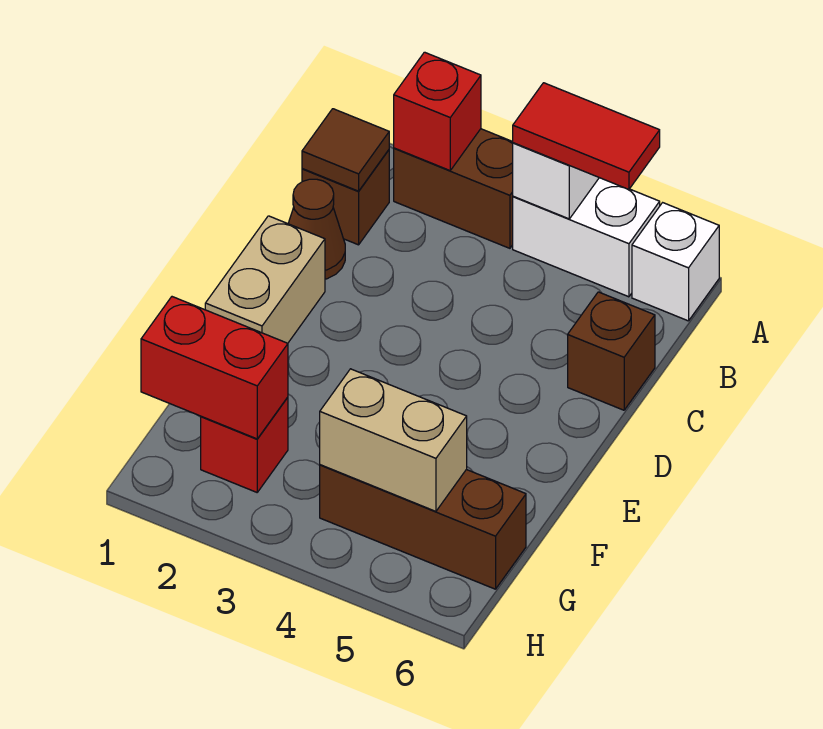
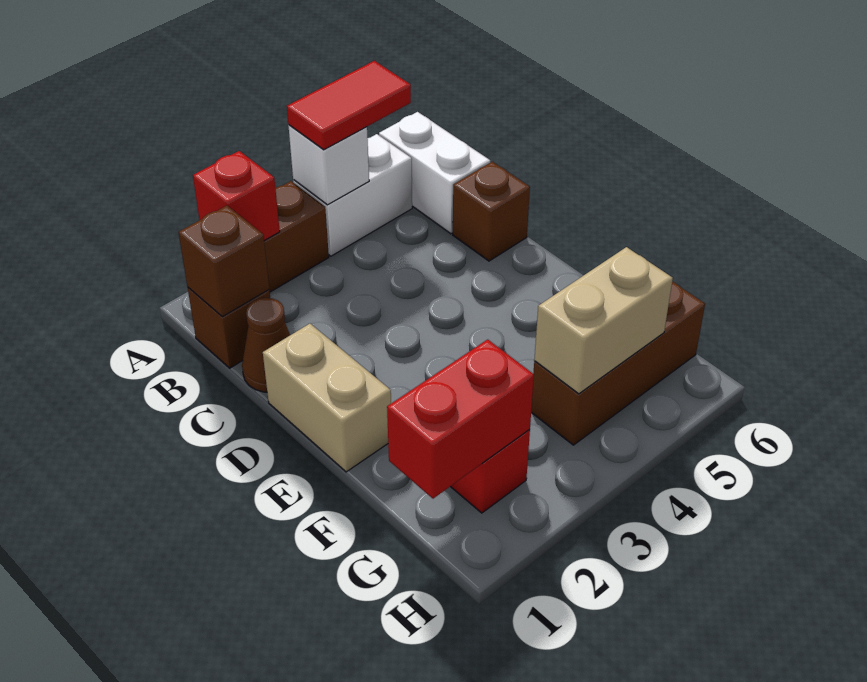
white brick A6 level 1 -> white brick A6:B6 level 1
brown tile B1 level 2 -> brown brick B1 level 2

